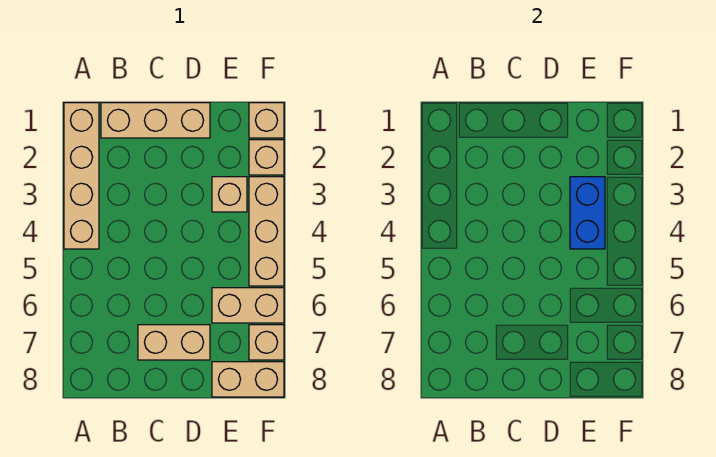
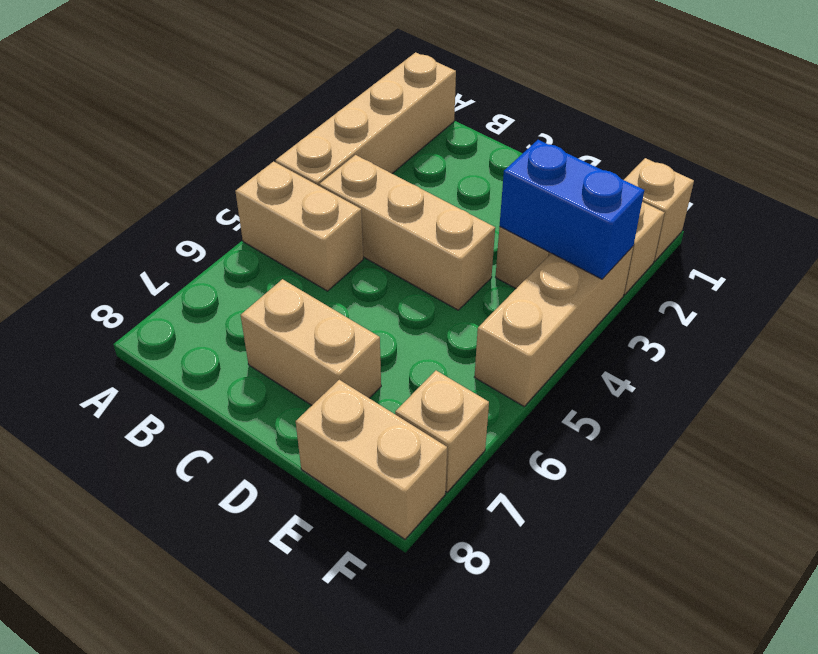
tan brick B1:D1 level 1 -> tan brick B4:D4 level 1
blue brick E3:E4 level 2 -> blue brick E3:F3 level 2
tan brick E6:F6 level 1 -> tan brick A5:B5 level 1

